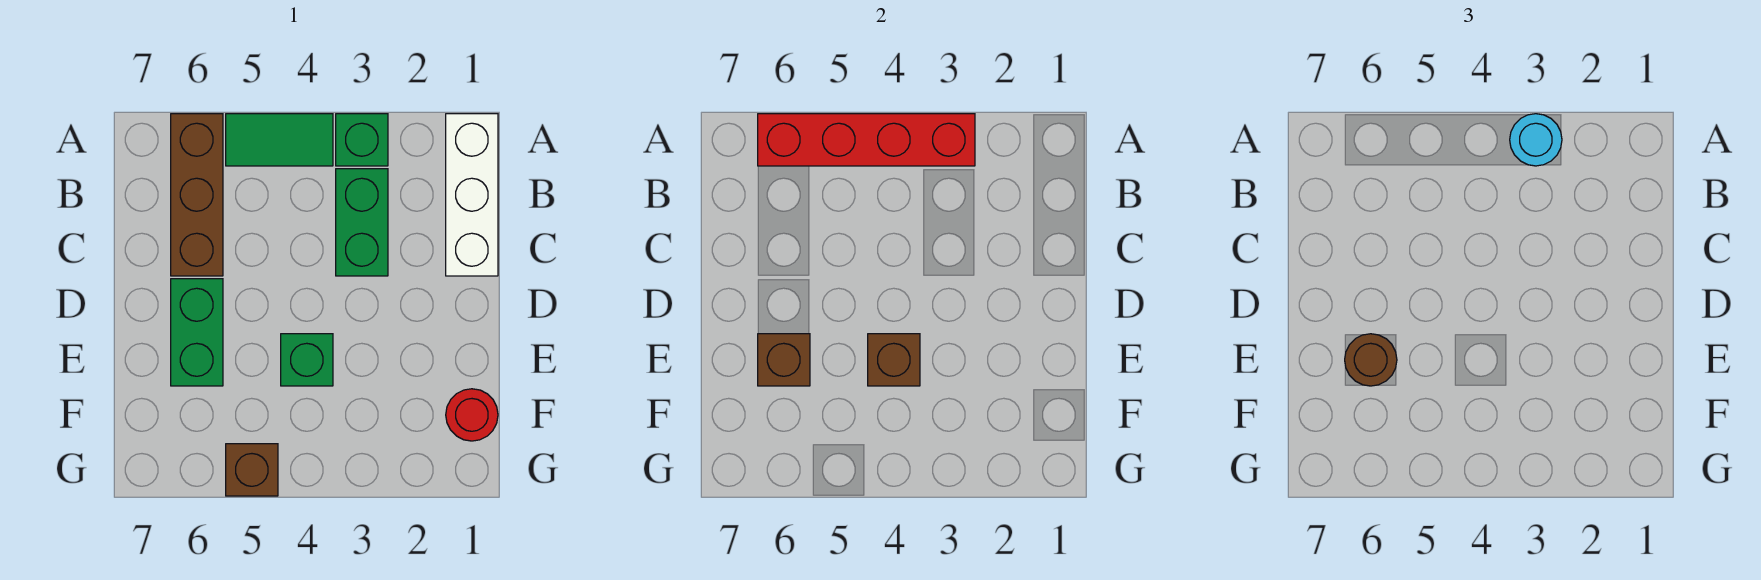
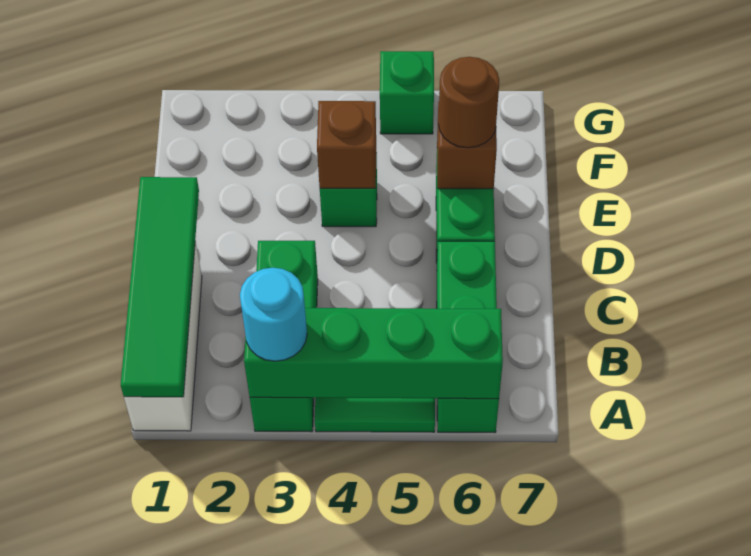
none -> green tile A1:D1 level 2
red brick A3:A6 level 2 -> green brick A3:A6 level 2
brown brick A6:C6 level 1 -> green brick A6:C6 level 1
red round brick F1 level 1 -> none
brown brick G5 level 1 -> green brick G5 level 1

